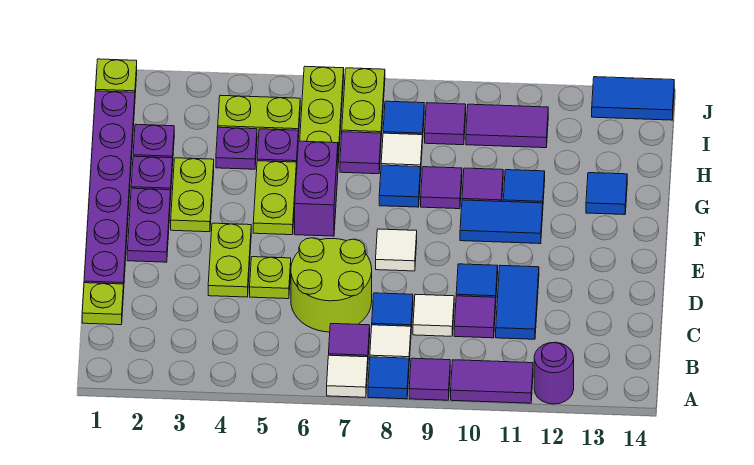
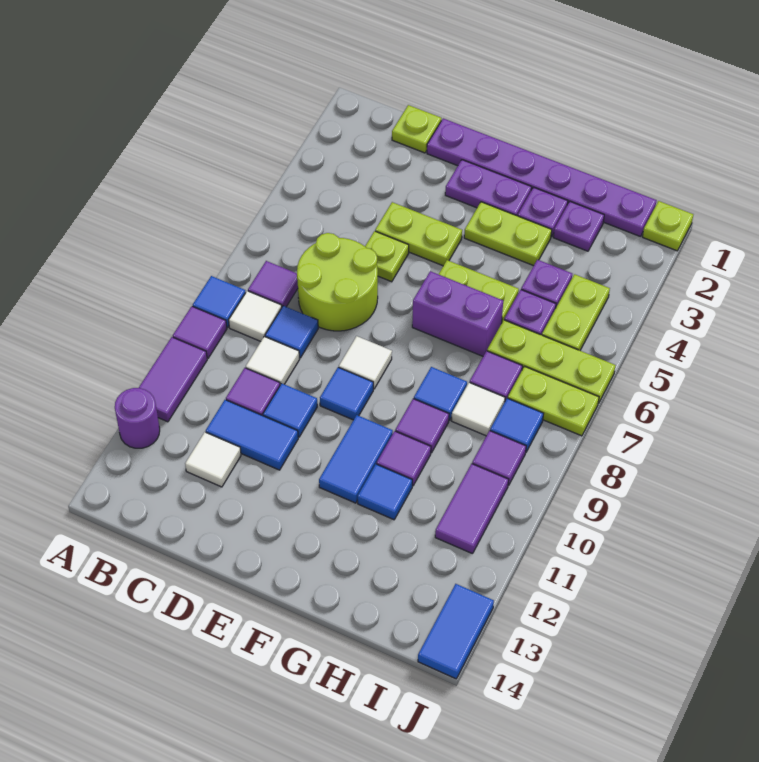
white tile A7 level 1 -> white tile C12 level 1
blue tile G13 level 1 -> blue tile E9 level 1

